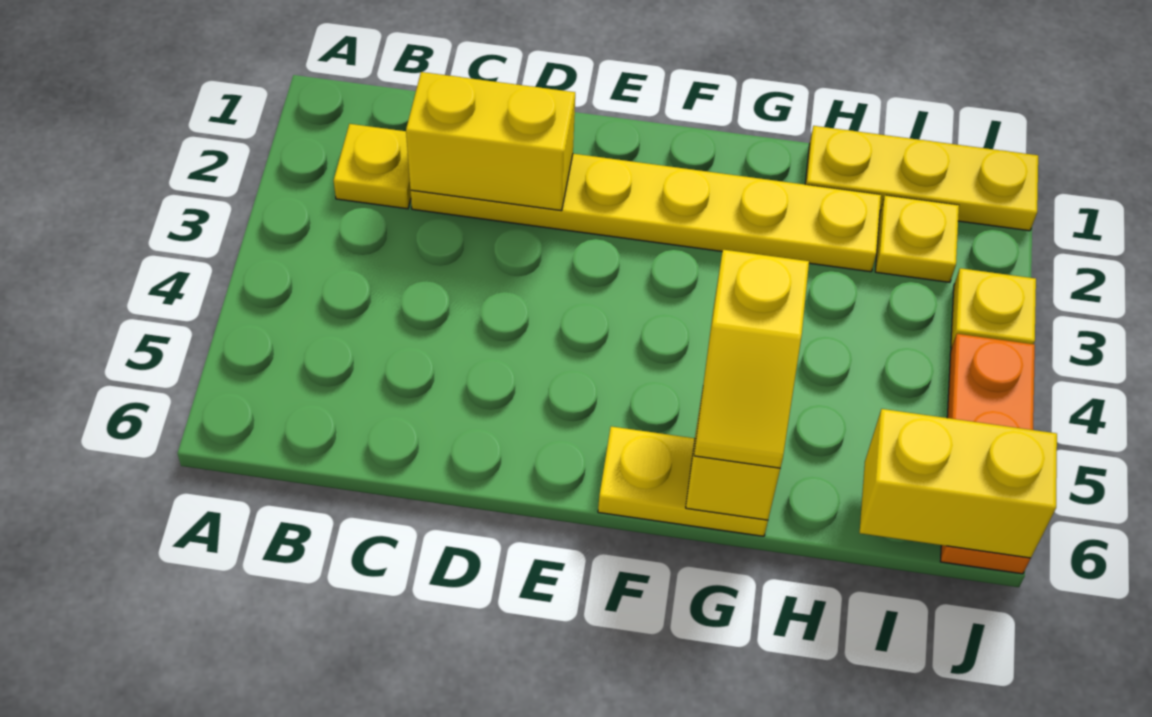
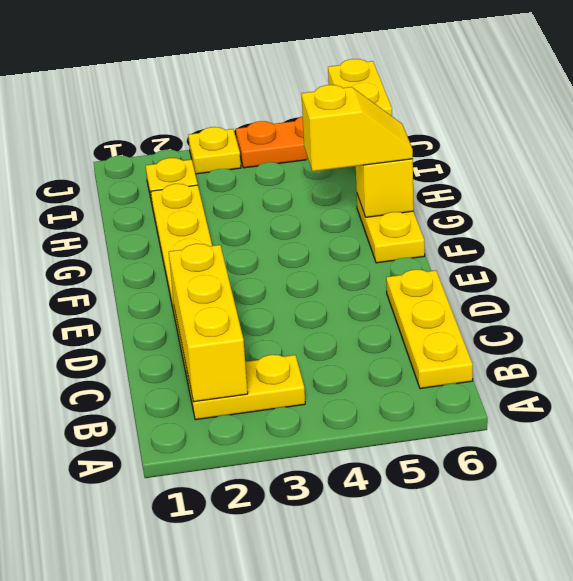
yellow plate B2 level 1 -> yellow plate B2:B3 level 1
yellow brick C2:D2 level 2 -> yellow brick B2:D2 level 2
yellow plate H1:J1 level 1 -> yellow plate B6:D6 level 1

